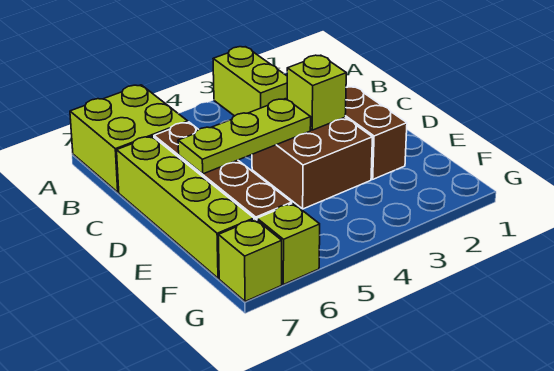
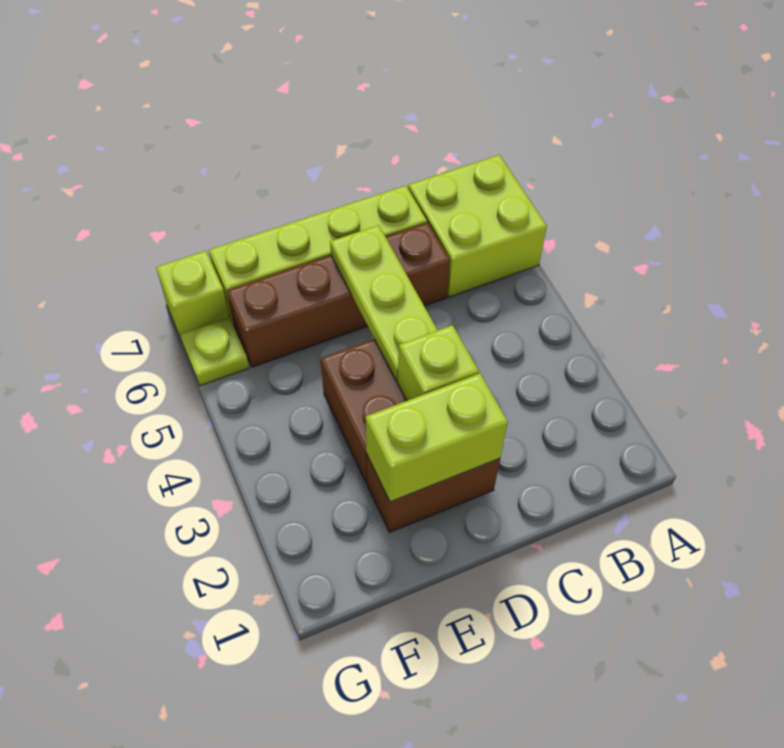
lime brick A3:B3 level 1 -> lime brick D2:E2 level 2
lime brick G6 level 1 -> lime plate G6 level 1

